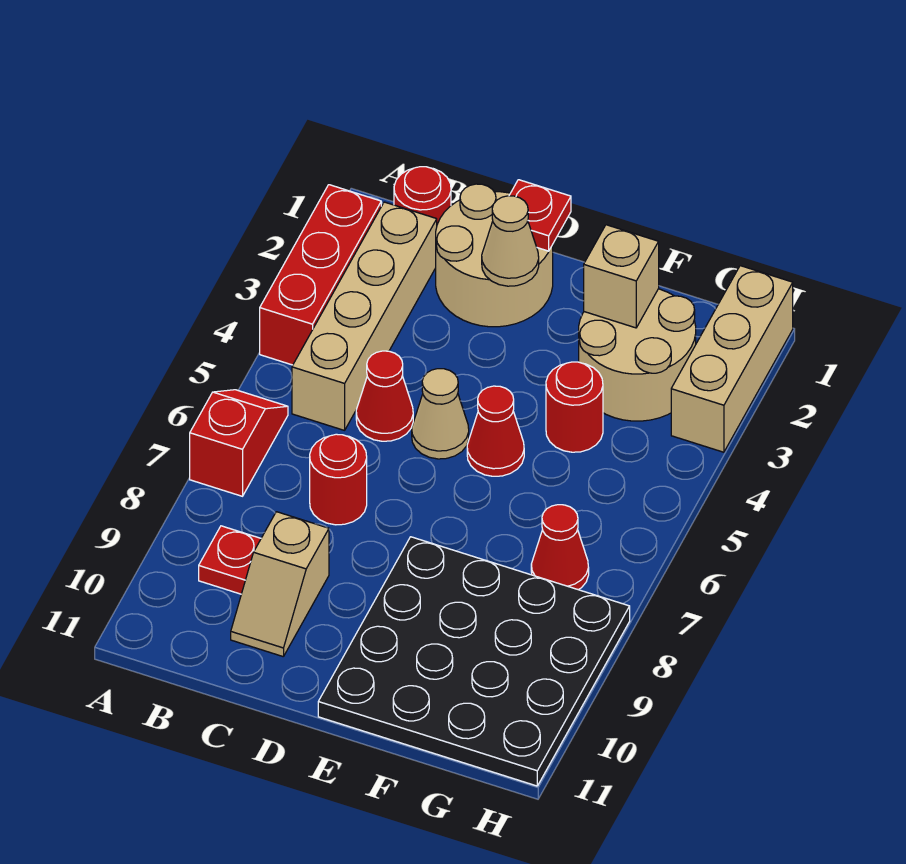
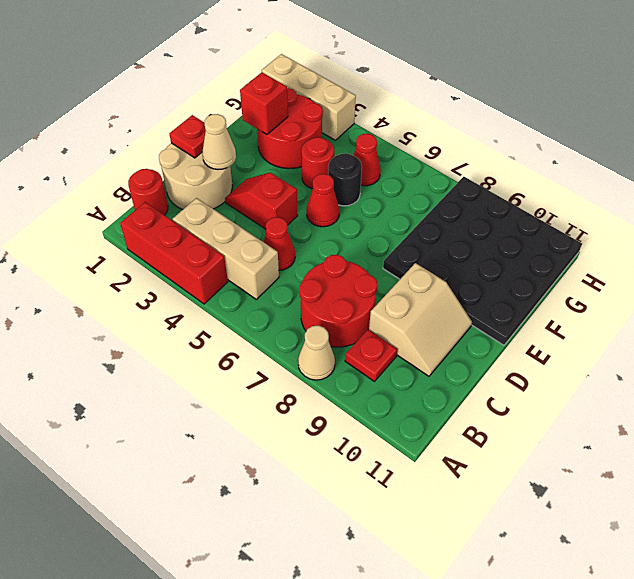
red slope A6:A7 level 1 top 7 -> red slope D3:D4 level 1 top 4
tan brick B2:B5 level 1 -> tan brick B3:B5 level 1
red round brick C7 level 1 -> red round brick B7:C8 level 1
tan slope C9:C10 level 1 top 9 -> tan slope C9:D10 level 1 top 9
tan cone D5 level 1 -> tan cone A8 level 1
tan round brick F2:G3 level 1 -> red round brick F2:G3 level 1
tan brick F2 level 2 -> red brick F2 level 2
none -> black round brick F5 level 1
red cone G7 level 1 -> red cone G5 level 1

